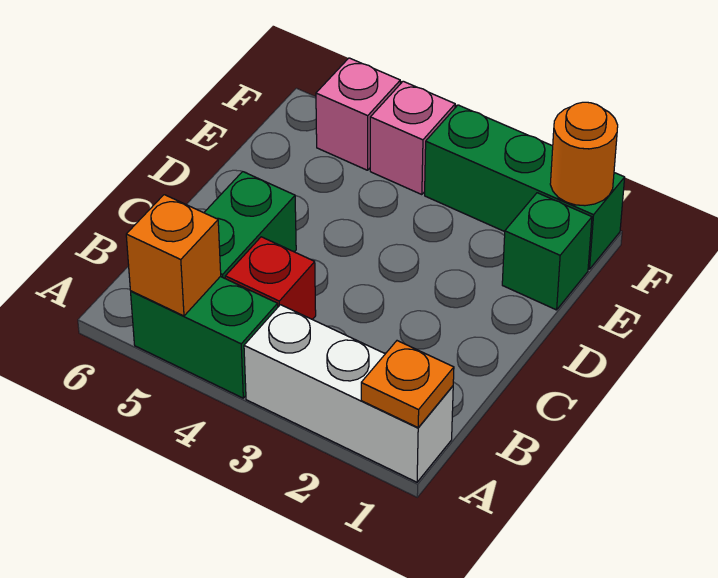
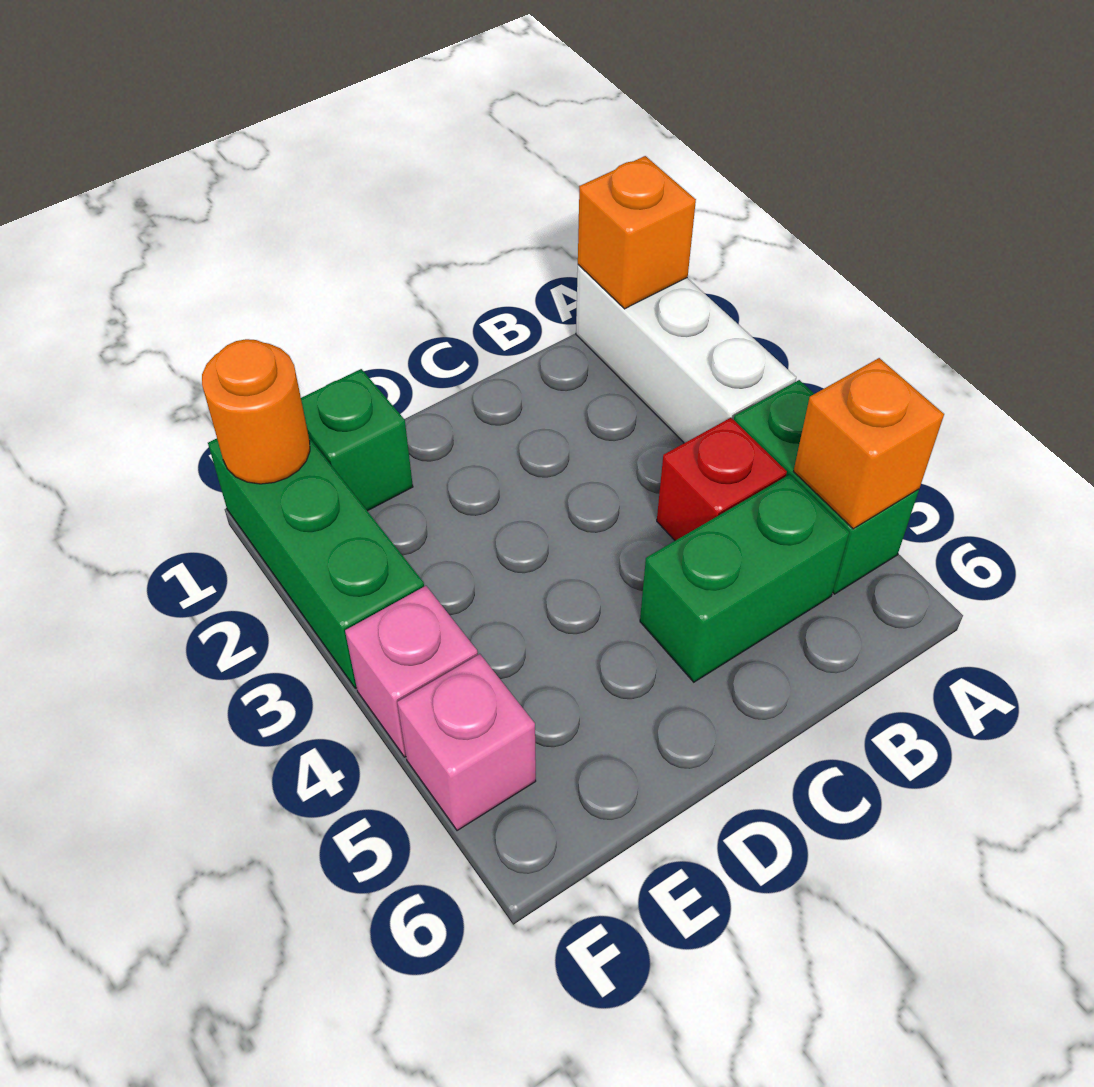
orange plate A1 level 2 -> orange brick A1 level 2

